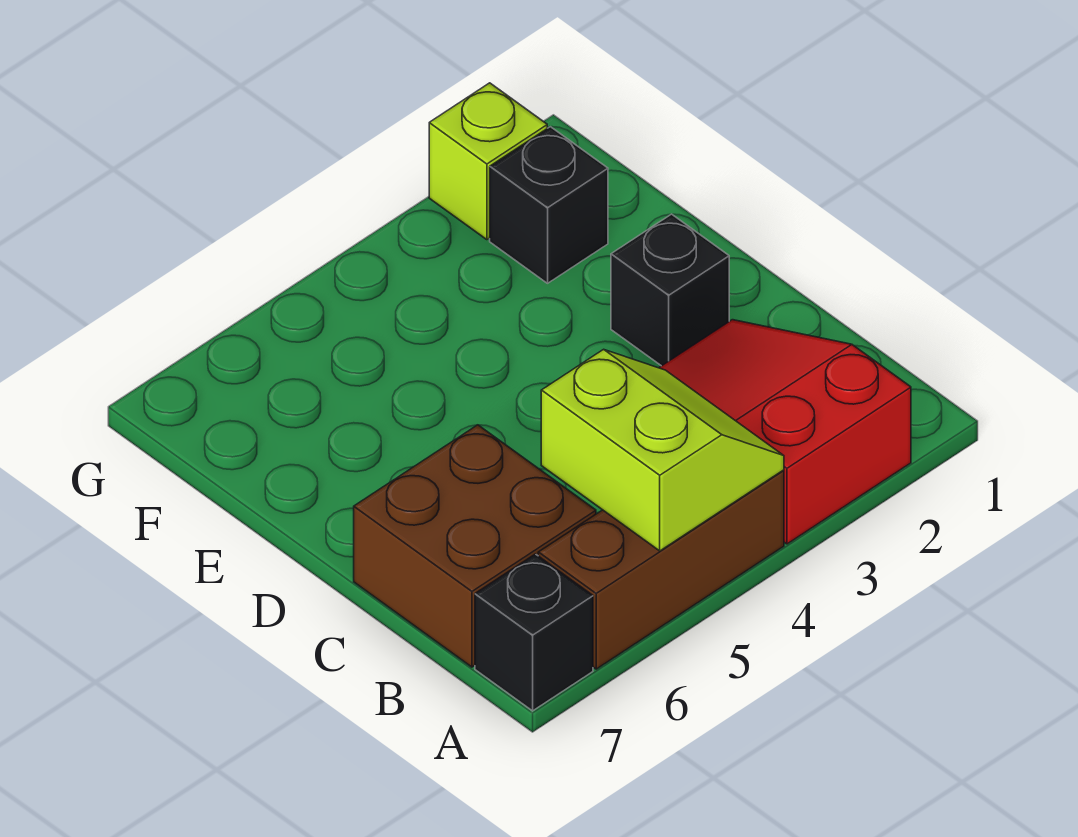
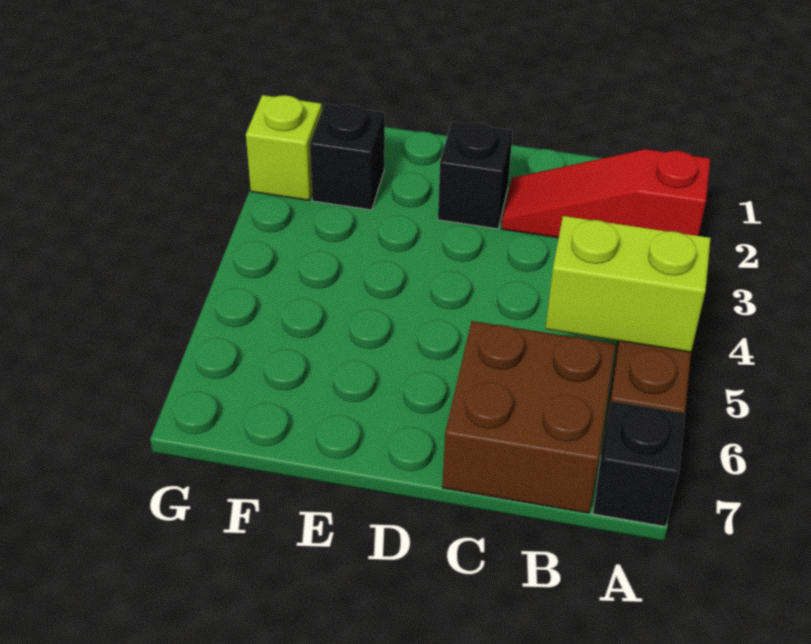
red slope A2:C3 level 1 top A -> red slope A2:C2 level 1 top A

